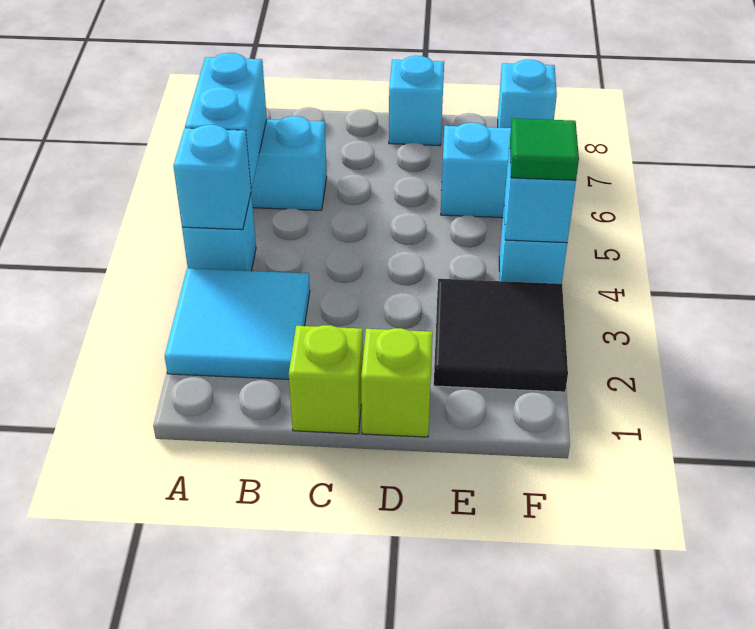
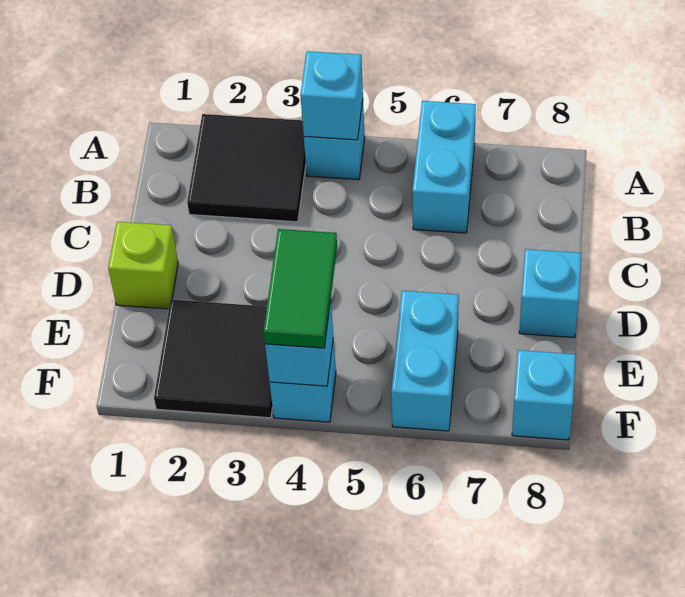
cyan tile A2:B3 level 1 -> black tile A2:B3 level 1
cyan brick A5:A6 level 2 -> none
lime brick C1 level 1 -> none
green tile F4 level 3 -> green tile E4:F4 level 3

